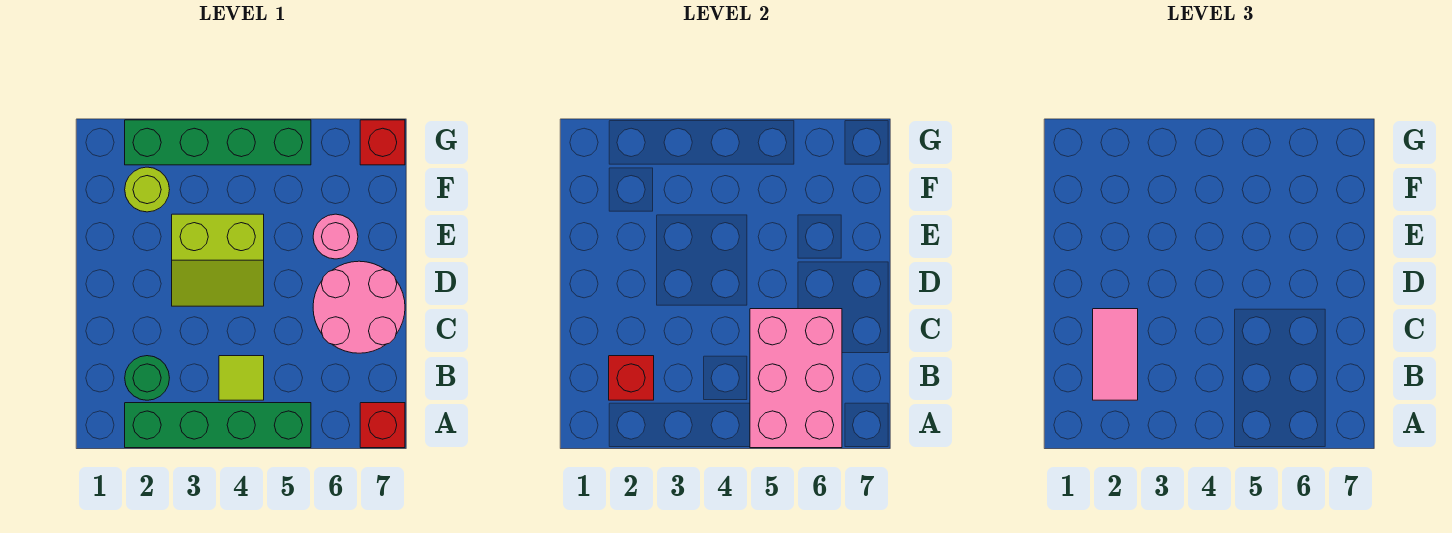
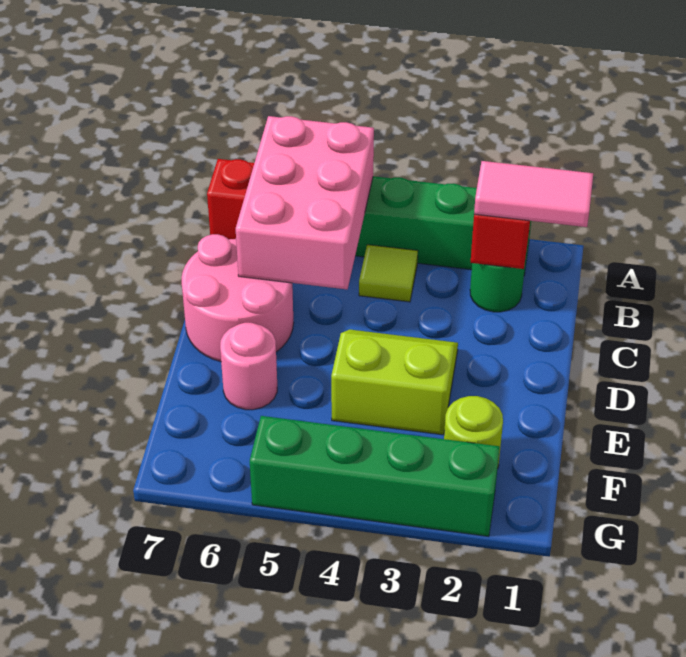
pink tile B2:C2 level 3 -> pink tile B1:B2 level 3
red brick G7 level 1 -> none

